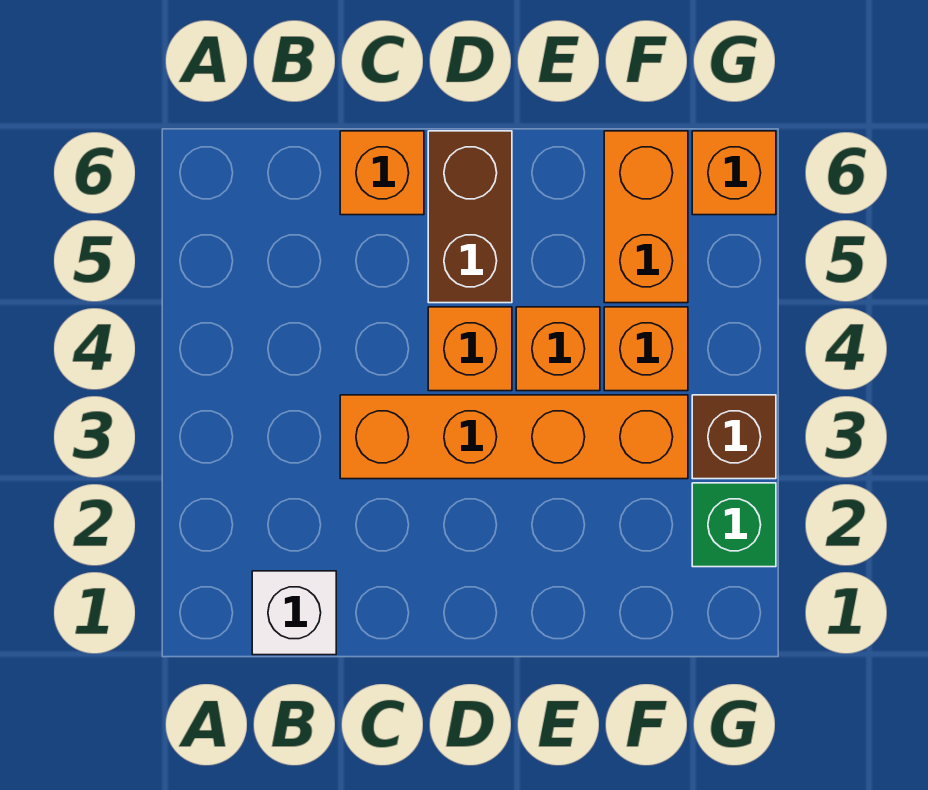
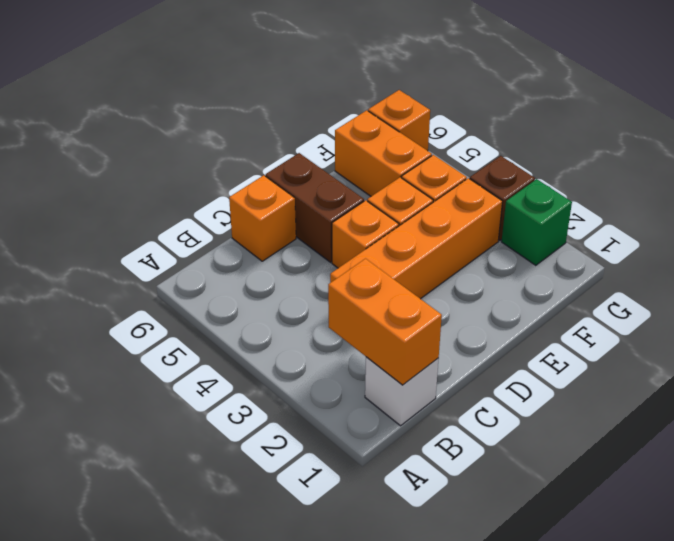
none -> orange brick B1:B2 level 2

